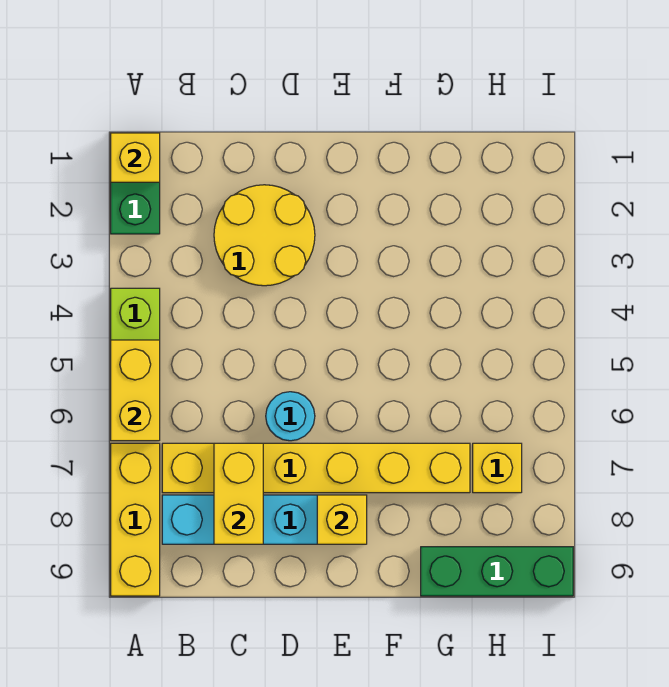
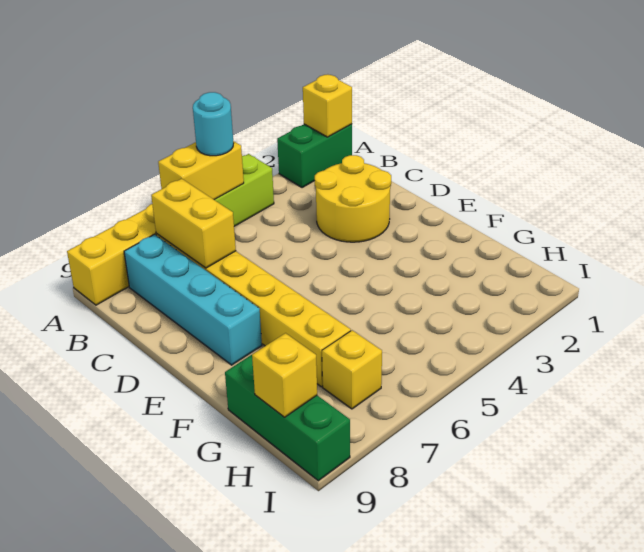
yellow brick C7:C8 level 2 -> yellow brick B7:C7 level 2
cyan round brick D6 level 1 -> cyan round brick A5 level 3
yellow brick E8 level 2 -> yellow brick H9 level 2

